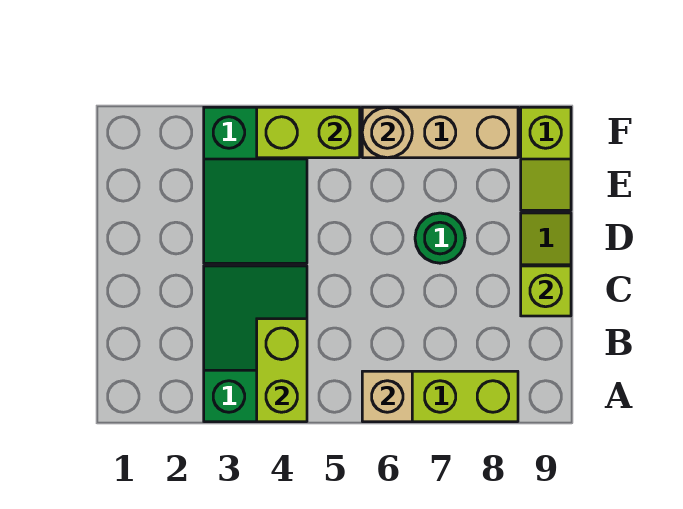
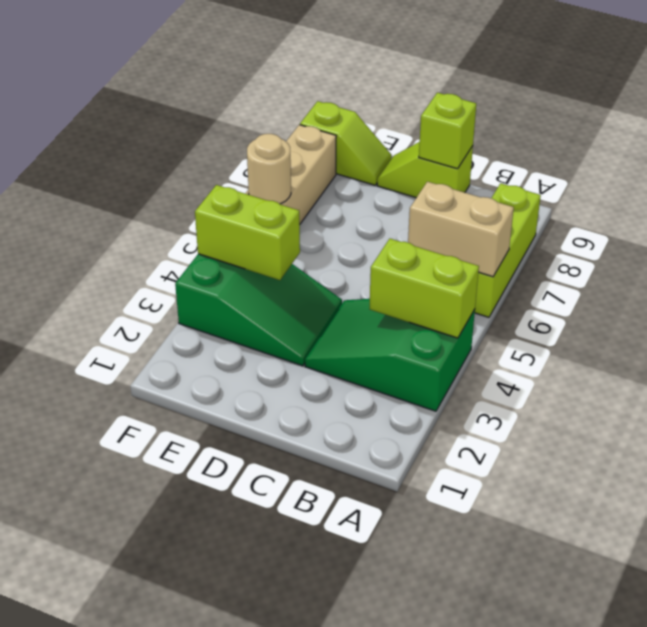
tan brick A6 level 2 -> tan brick A6:B6 level 2
green round brick D7 level 1 -> none
lime brick F4:F5 level 2 -> lime brick E4:F4 level 2

